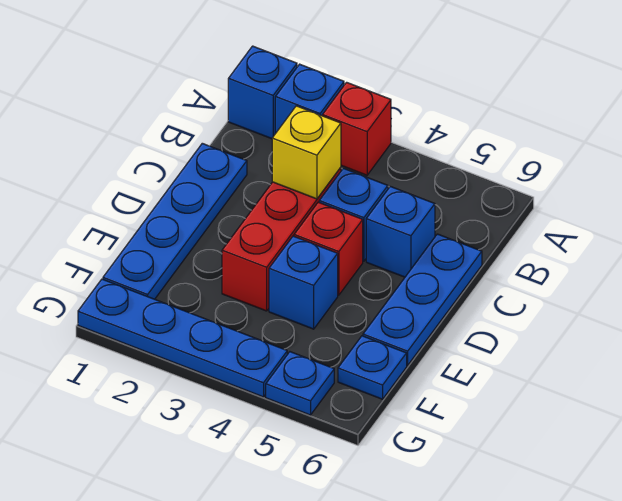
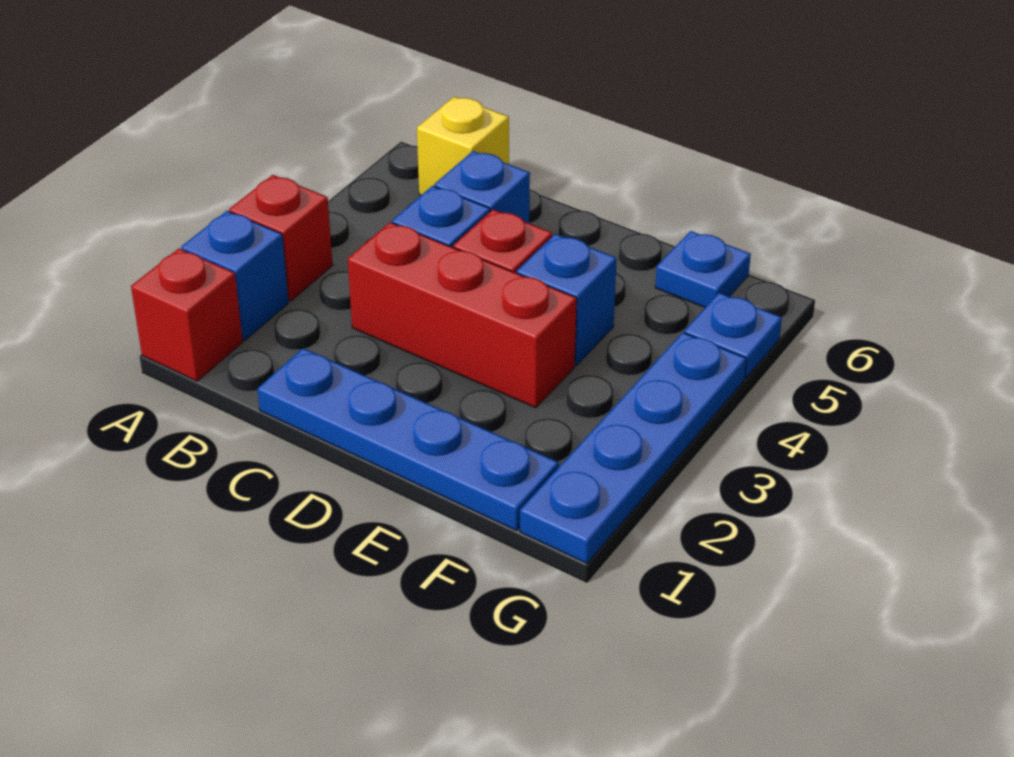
blue brick A1 level 1 -> red brick A1 level 1
yellow brick C3 level 2 -> yellow brick B6 level 1
blue plate C6:E6 level 1 -> none

